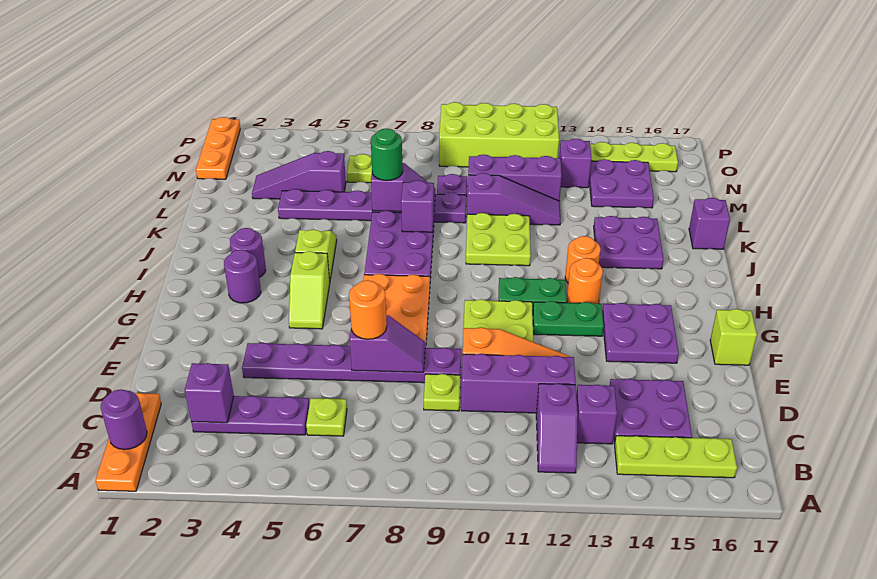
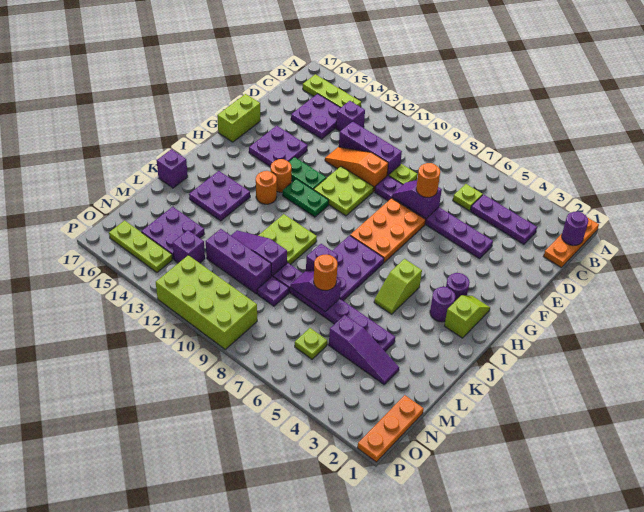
purple slope B12:C12 level 1 top C -> none
purple brick C3 level 2 -> none
lime brick F17 level 1 -> lime brick F17:G17 level 1
lime slope G5:H5 level 1 top H -> lime slope H2:I2 level 1 top I
green round brick L7 level 3 -> orange round brick L7 level 3

